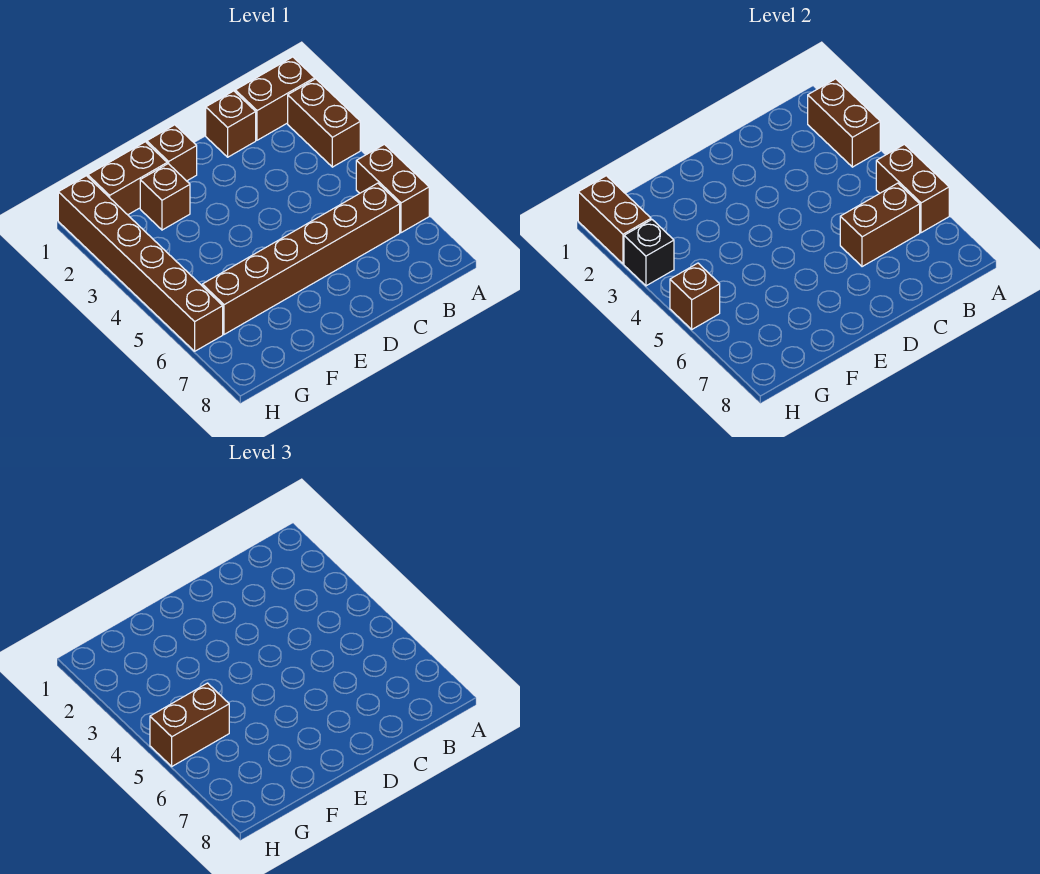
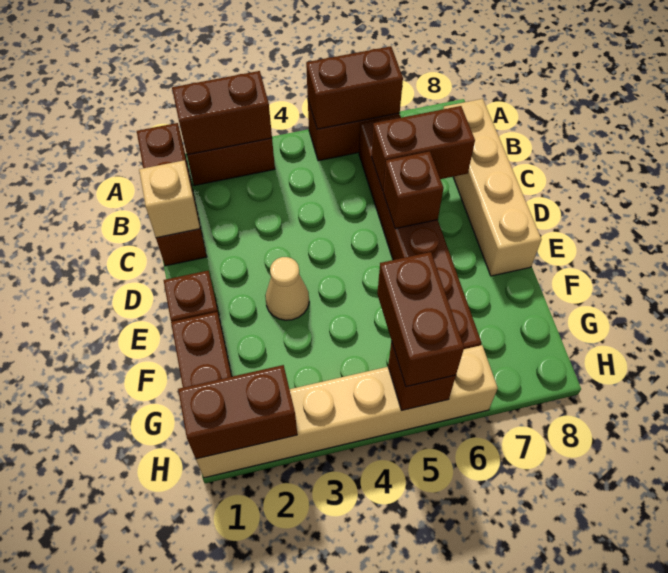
brown brick B6:C6 level 2 -> brown brick C6:C7 level 2
none -> tan brick B8:E8 level 1
none -> tan brick C1 level 2
none -> tan cone E3 level 1
brown brick F2 level 1 -> brown brick D6 level 2
brown brick H1:H6 level 1 -> tan brick H1:H6 level 1
black brick H3 level 2 -> none

